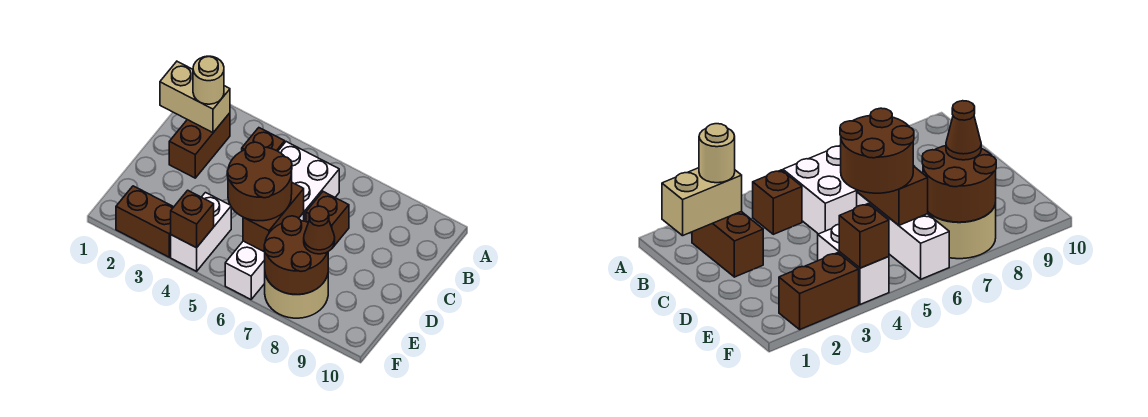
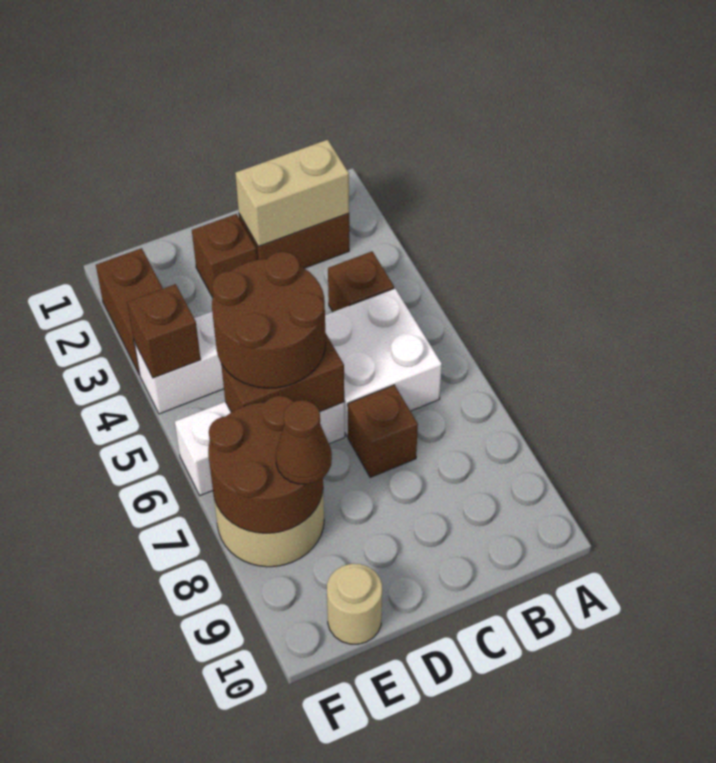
tan brick B1:B2 level 2 -> tan brick B2:C2 level 2
tan round brick B2 level 3 -> tan round brick E10 level 1
none -> brown brick D2 level 1

